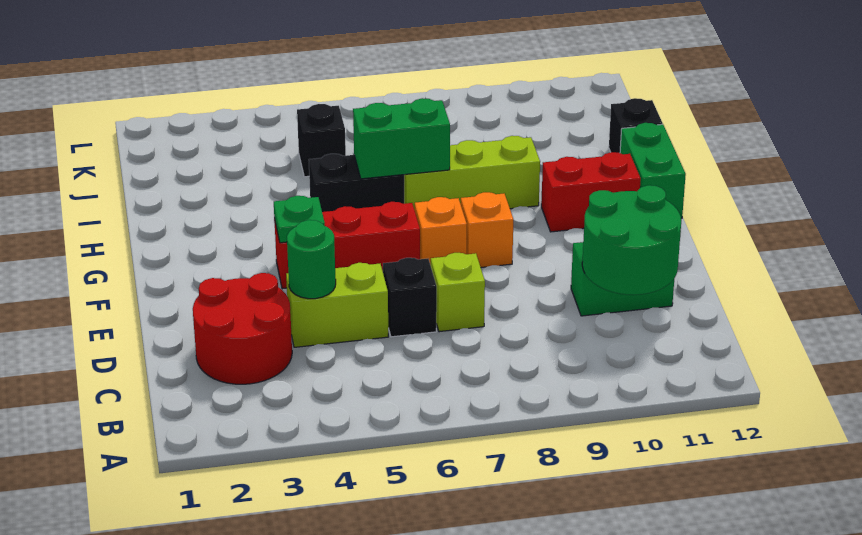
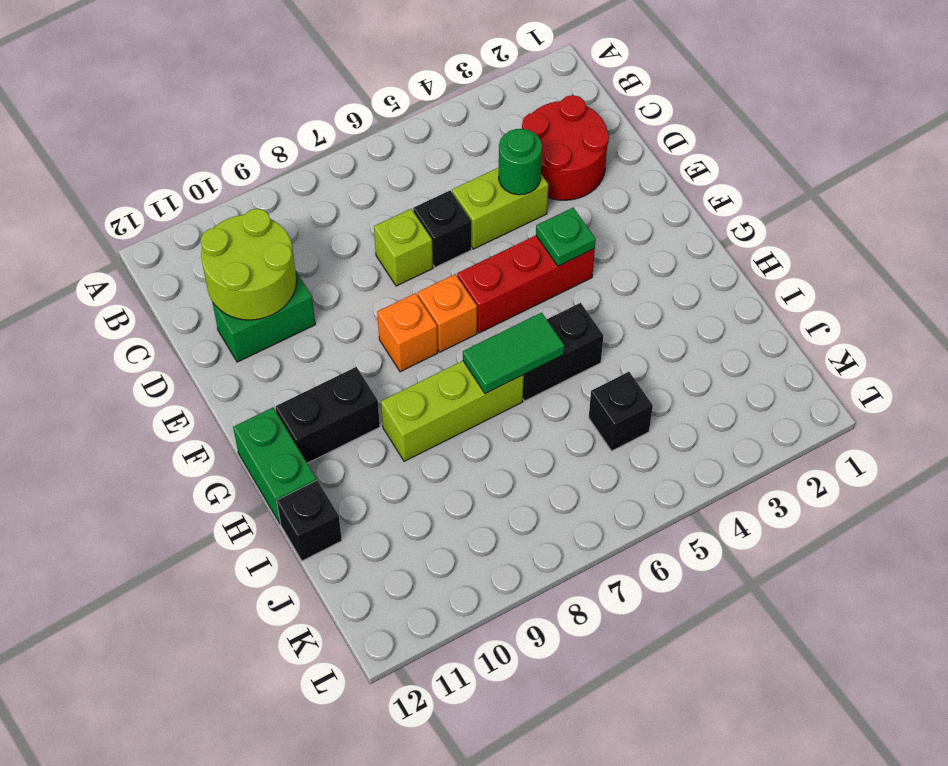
green round brick C10:D11 level 2 -> lime round brick C10:D11 level 2
red brick G10:G11 level 1 -> black brick G10:G11 level 1
green brick H6:H7 level 2 -> green tile H6:H7 level 2

